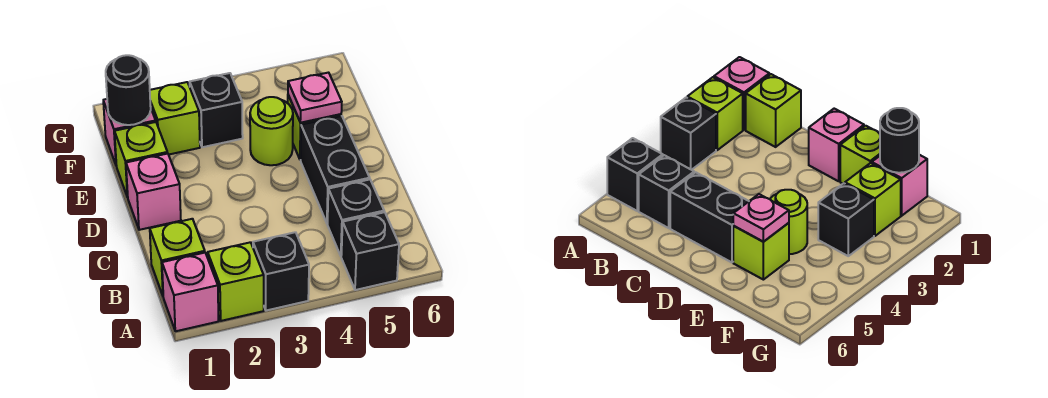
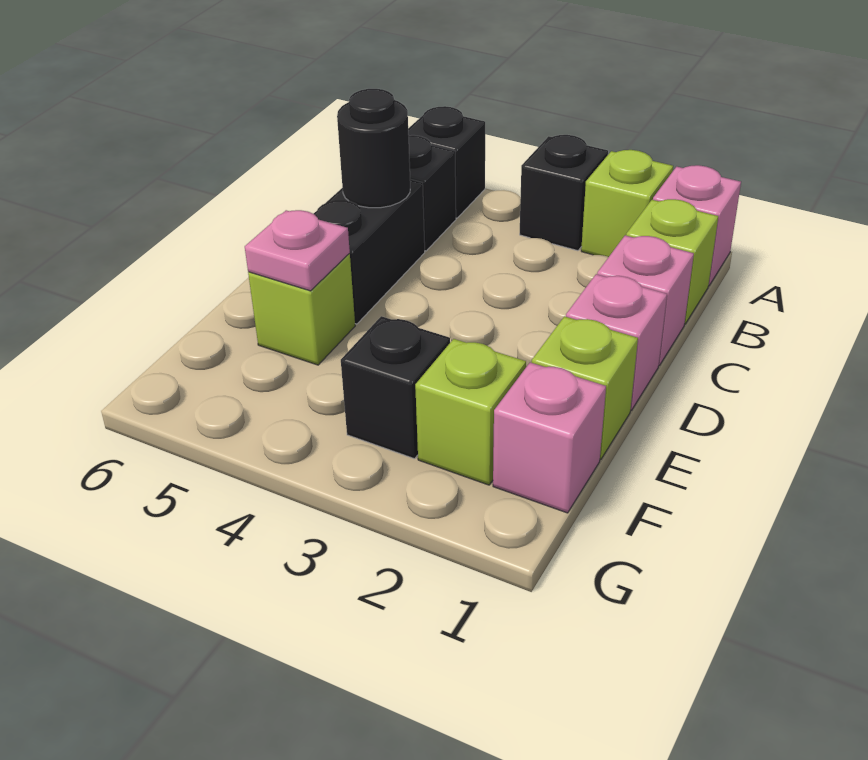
none -> pink brick C1 level 1
lime round brick E4 level 1 -> none
black round brick F1 level 2 -> black round brick C5 level 2

